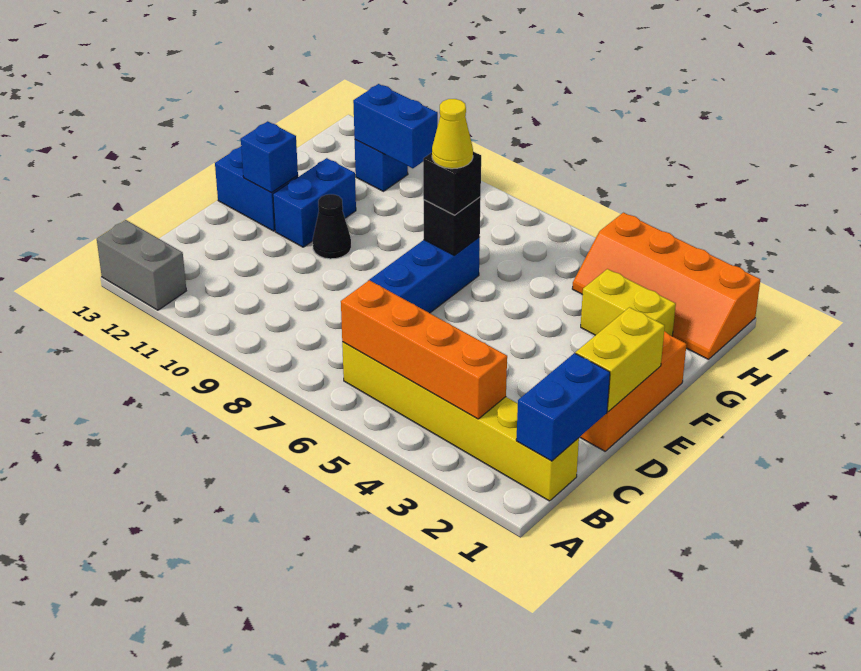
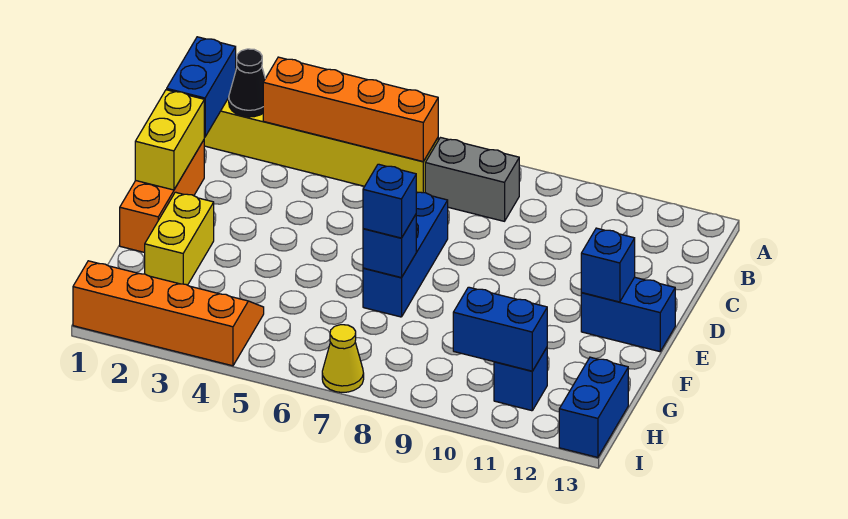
grey brick A12:A13 level 1 -> grey brick B7:B8 level 1
black cone E10 level 1 -> black cone B2 level 2
blue brick E11:F11 level 1 -> blue brick H13:I13 level 1
black brick F7 level 2 -> blue brick F7 level 2
black brick F7 level 3 -> blue brick F7 level 3
yellow cone F7 level 4 -> yellow cone I7 level 1
yellow brick G2:G3 level 1 -> yellow brick F2:G2 level 1

